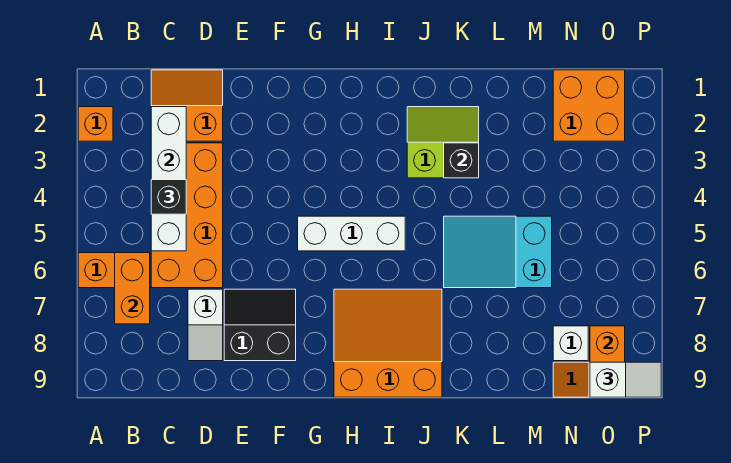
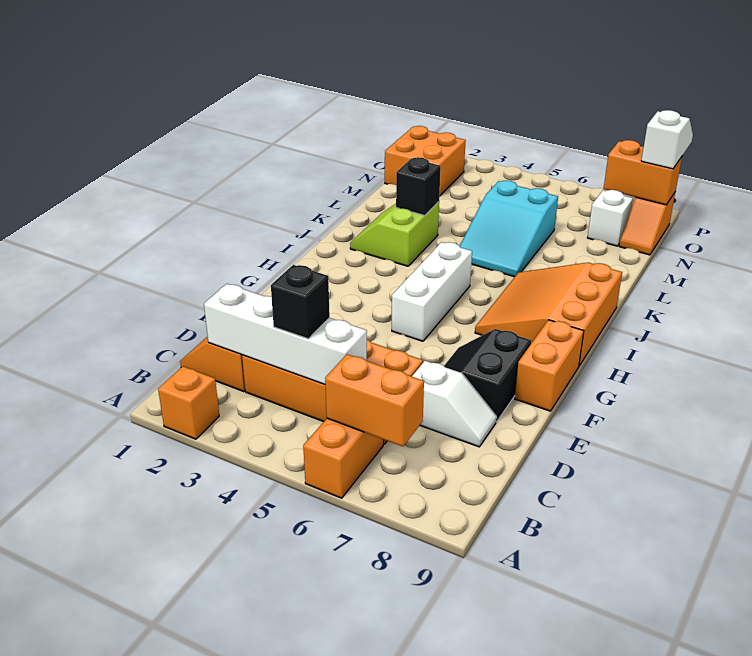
none -> orange brick F9:G9 level 1

